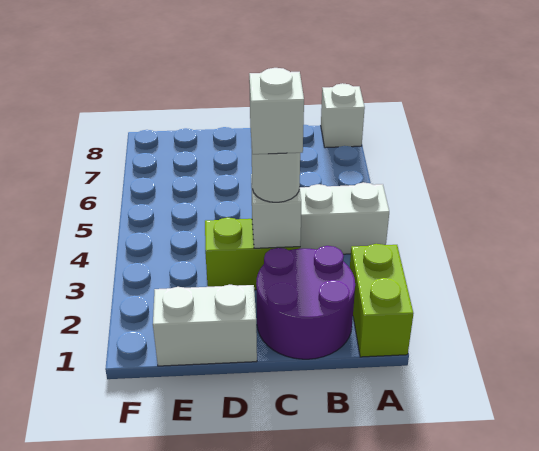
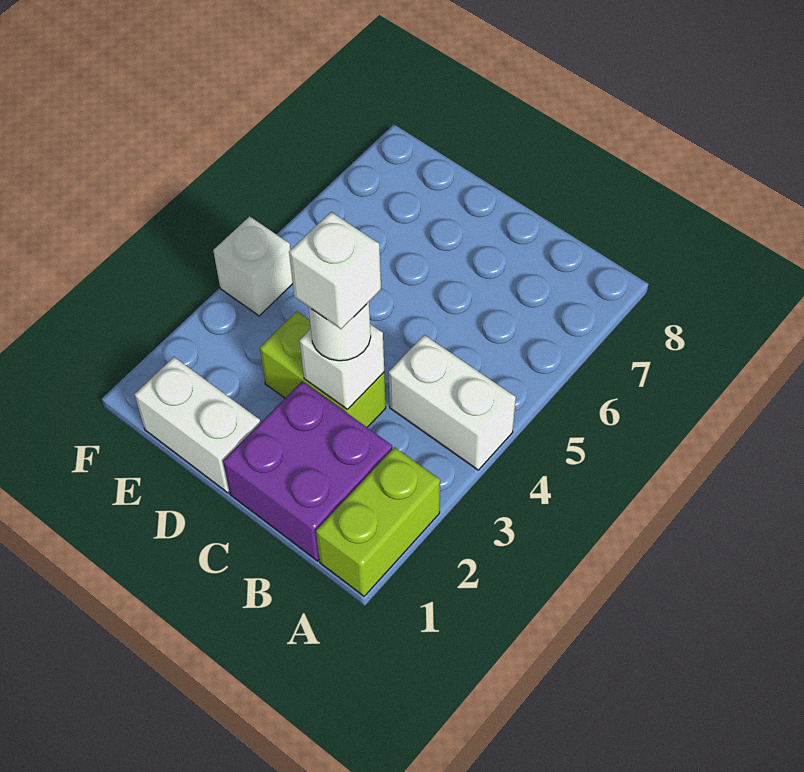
white brick A8 level 1 -> white brick F4 level 1
purple round brick B1:C2 level 1 -> purple brick B1:C2 level 1

